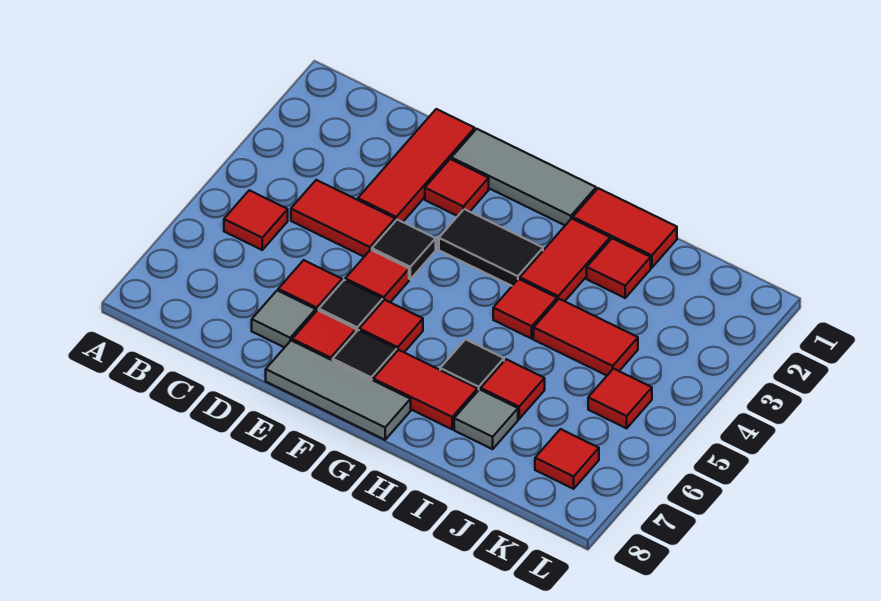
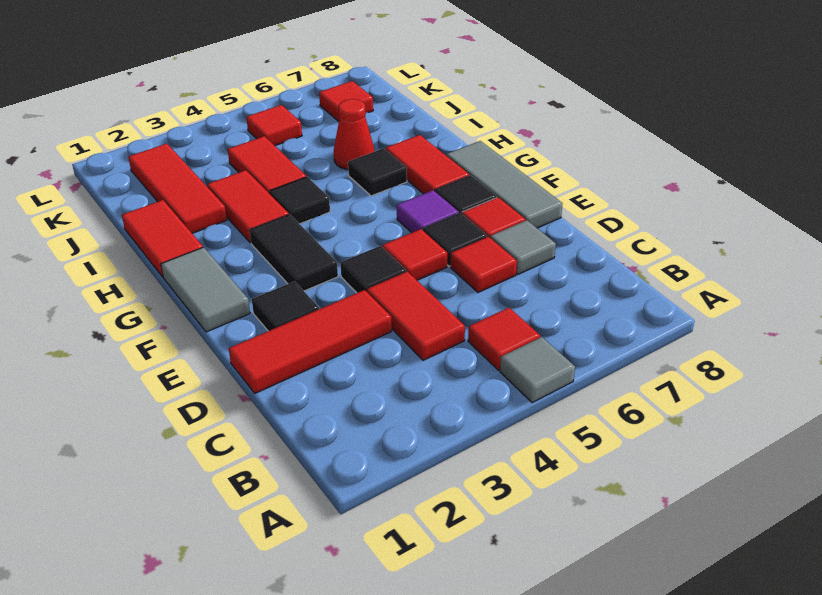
grey tile E1:G1 level 1 -> grey tile F1:G1 level 1
red tile E2 level 1 -> black tile E2 level 1
red tile F6 level 1 -> purple tile F6 level 1
red tile H2:H3 level 1 -> red tile H3:I3 level 1
red tile H4 level 1 -> black tile H4 level 1
red tile I2 level 1 -> red tile I2:K2 level 1
red tile I6 level 1 -> red cone I6 level 1
grey tile I7 level 1 -> grey tile A5 level 1

